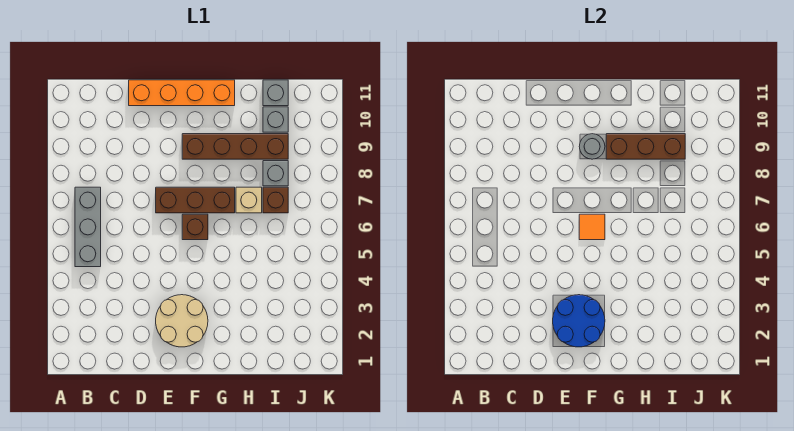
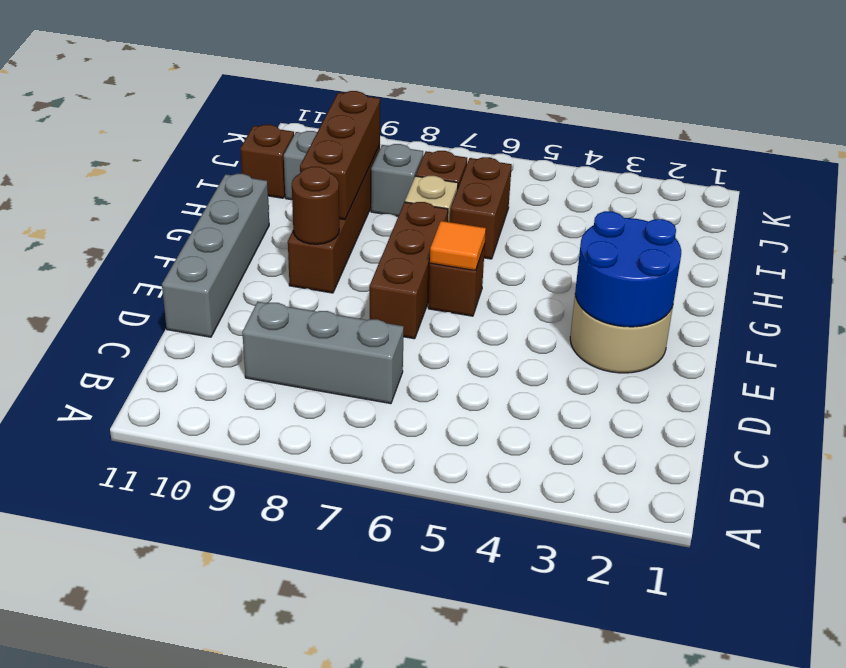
grey brick B5:B7 level 1 -> grey brick C7:C9 level 1
orange brick D11:G11 level 1 -> grey brick D11:G11 level 1
grey round brick F9 level 2 -> brown round brick F9 level 2
none -> brown brick H6:I6 level 1
grey brick I11 level 1 -> brown brick I11 level 1

